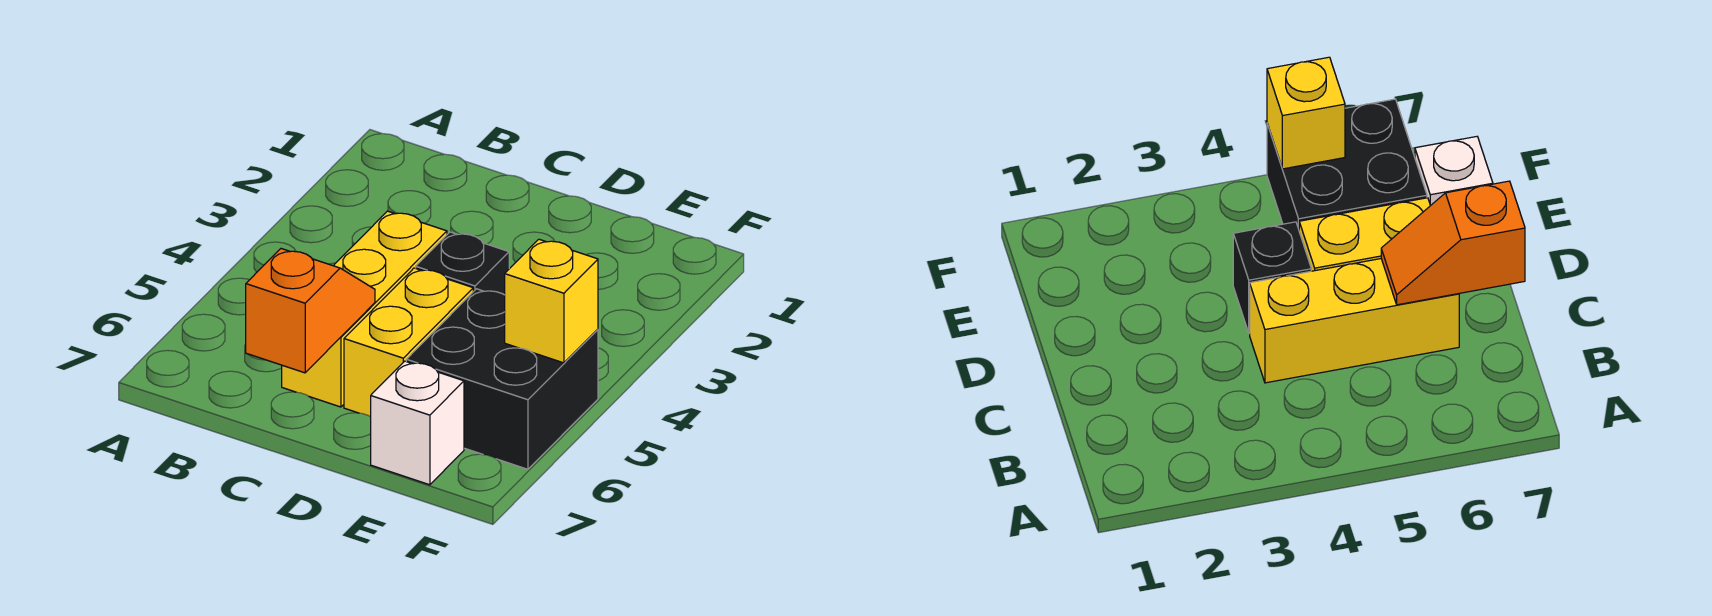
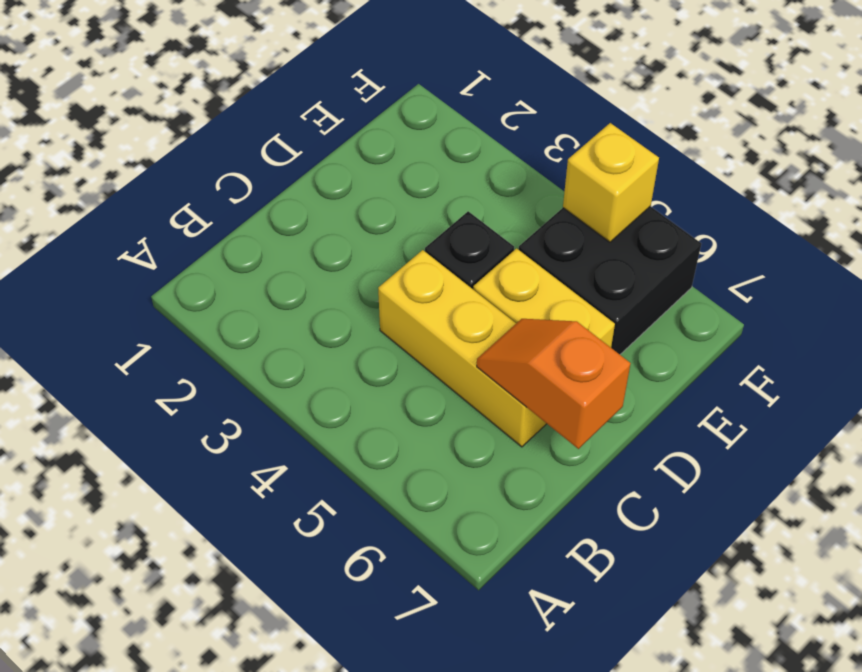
white brick E7 level 1 -> none

